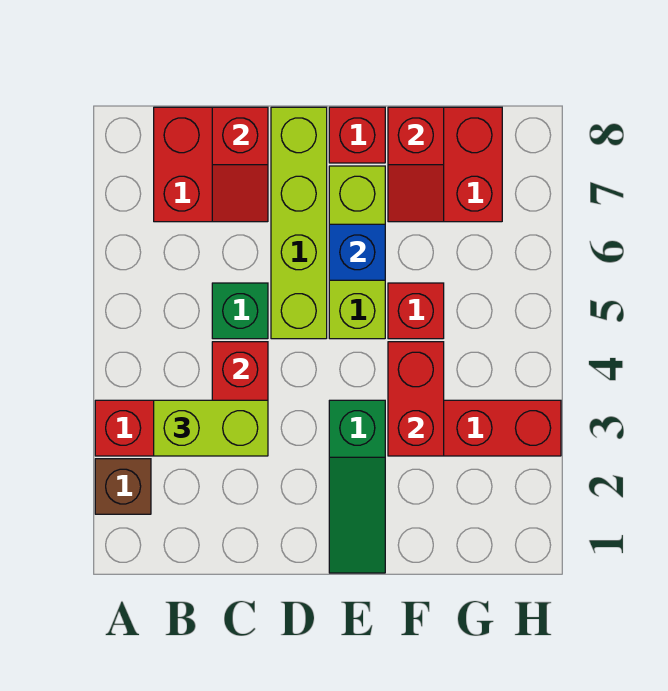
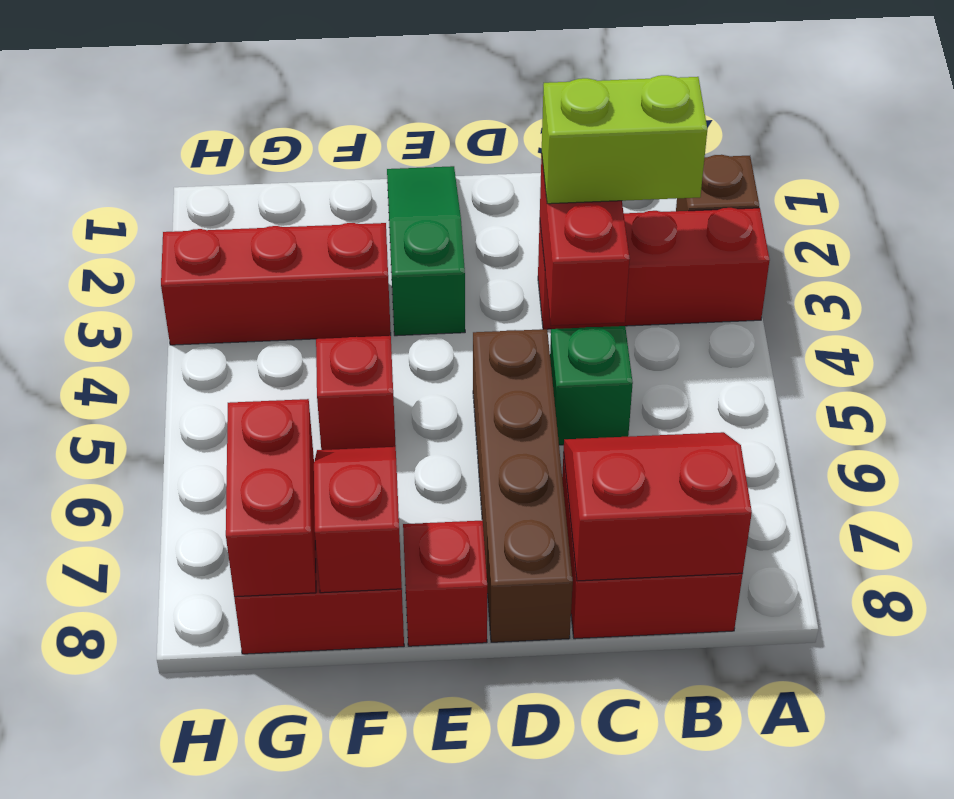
red slope C7:C8 level 2 top 8 -> red slope B7:C8 level 2 top 8
lime brick D5:D8 level 1 -> brown brick D5:D8 level 1
lime brick E5:E7 level 1 -> none
blue brick E6 level 2 -> none
red brick F3:F4 level 2 -> red brick G7:G8 level 2

